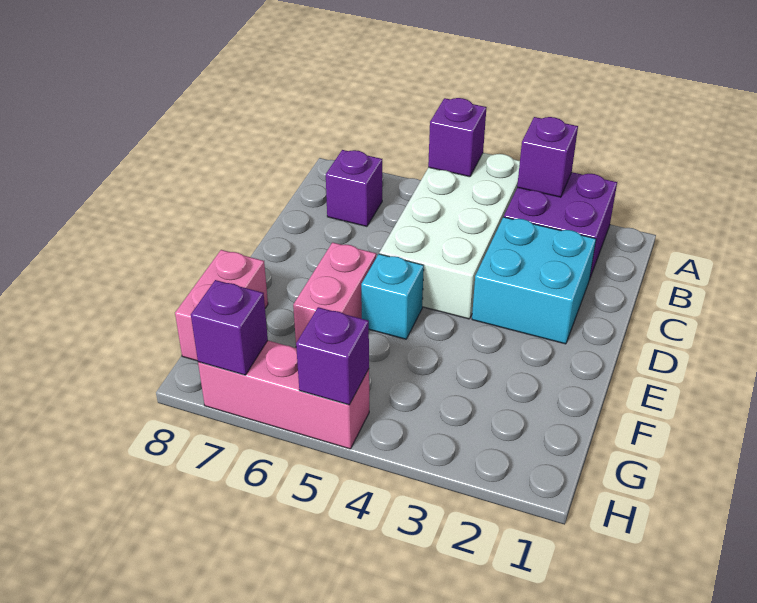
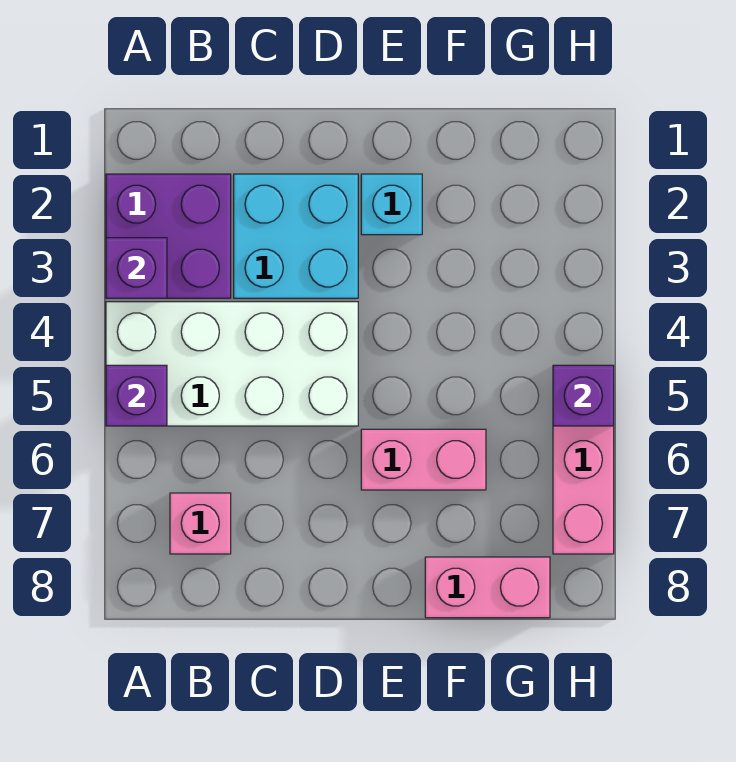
purple brick B7 level 1 -> pink brick B7 level 1
cyan brick E5 level 1 -> cyan brick E2 level 1
purple brick H7 level 2 -> none

